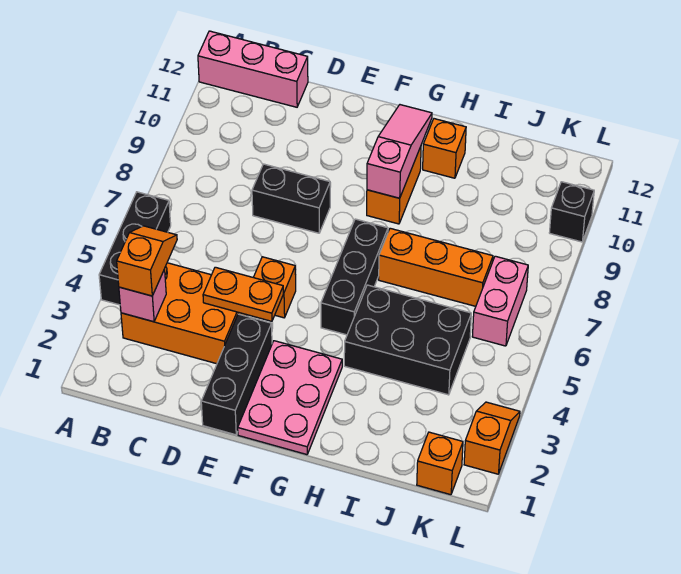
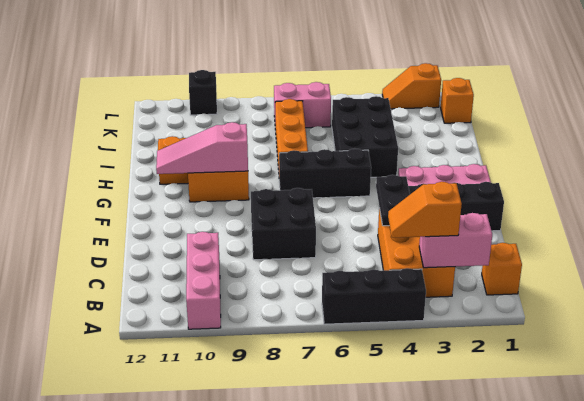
pink brick A12:C12 level 1 -> pink brick A10:C10 level 1
pink brick B3 level 2 -> pink brick B2:B3 level 2
orange plate D4:E4 level 2 -> black plate D4:E4 level 2
black brick D8:E8 level 1 -> black brick D7:E8 level 1
orange brick E5 level 1 -> orange brick B1 level 1

